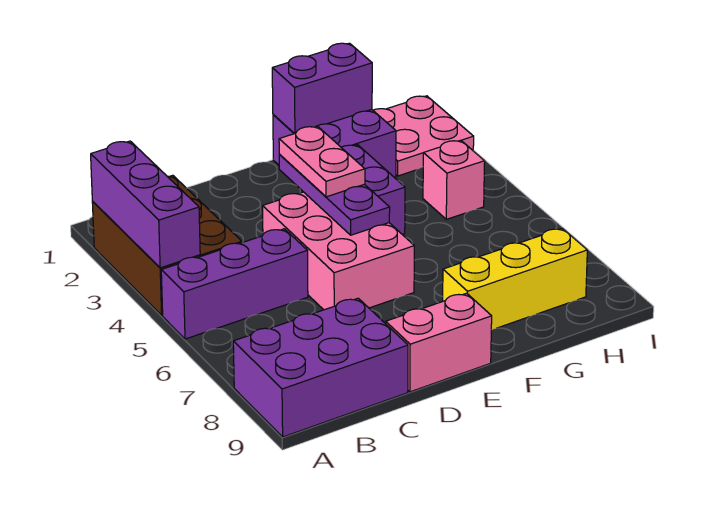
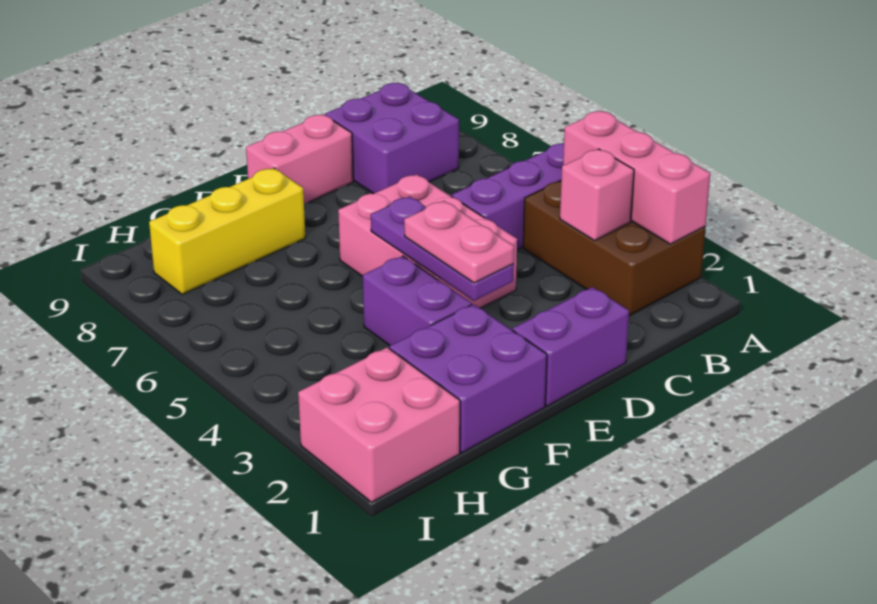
purple brick A2:A4 level 2 -> pink brick A2:A4 level 2
purple brick A8:C9 level 1 -> purple brick B8:C9 level 1
purple brick F1:G1 level 2 -> purple brick D1:E1 level 1
pink plate H1:I2 level 1 -> pink brick H1:I2 level 1
pink brick H4 level 1 -> pink brick B3 level 2

